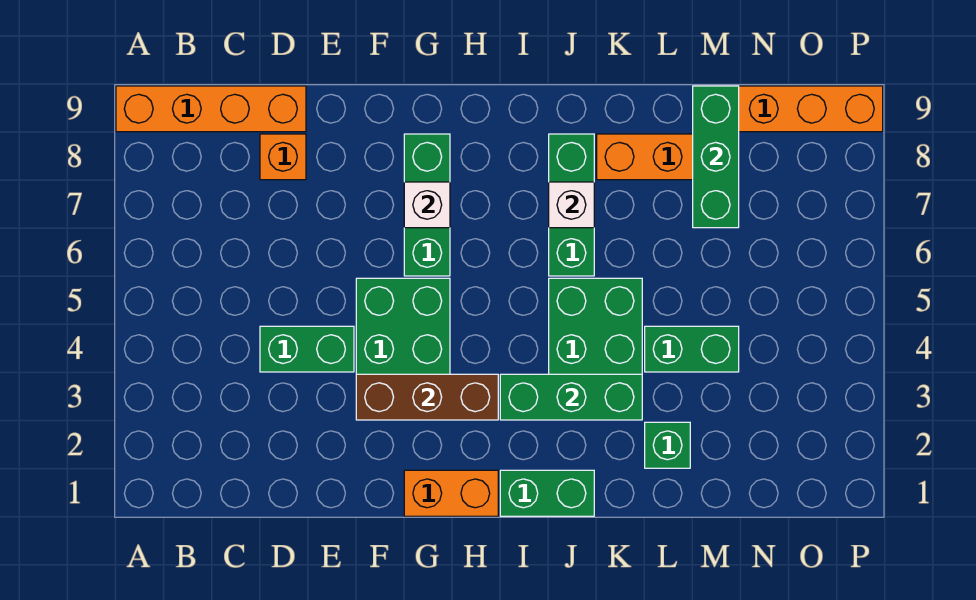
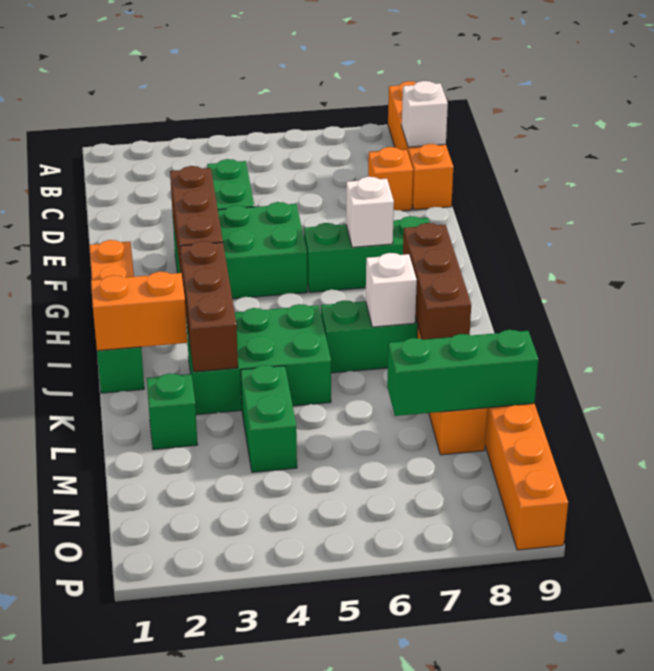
none -> white brick C9 level 2
green brick I3:K3 level 2 -> brown brick I3:K3 level 2
none -> brown brick I8:K8 level 2
none -> orange brick J1:J2 level 2

